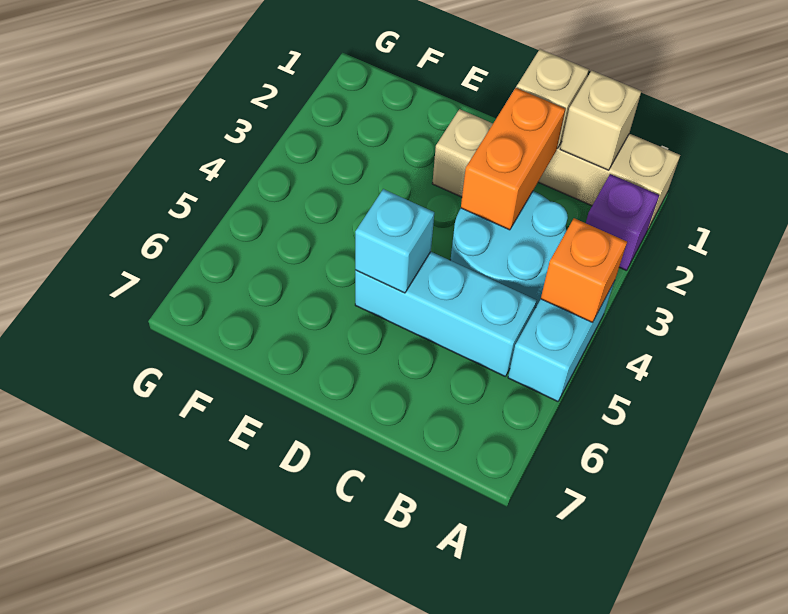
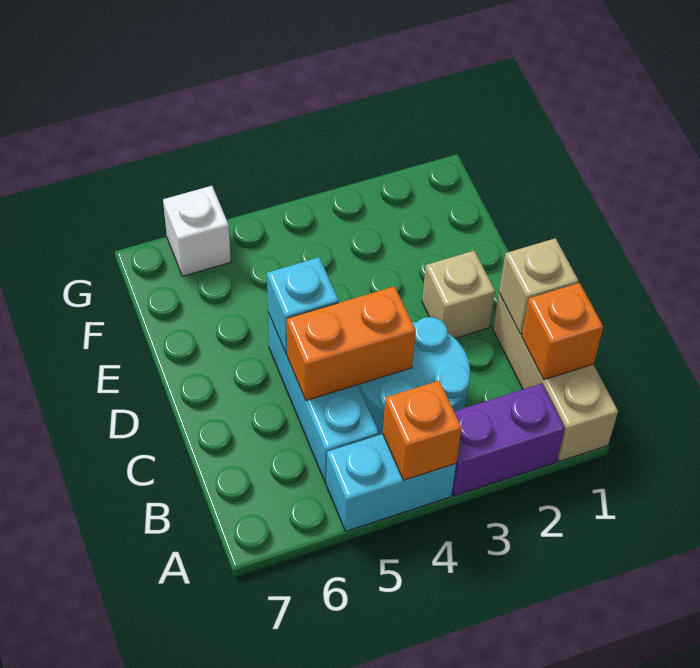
purple brick A2 level 1 -> purple brick A2:A3 level 1
tan brick B1 level 2 -> orange brick B1 level 2
orange brick C2:C3 level 2 -> orange brick C4:C5 level 2
none -> white brick G6 level 1

